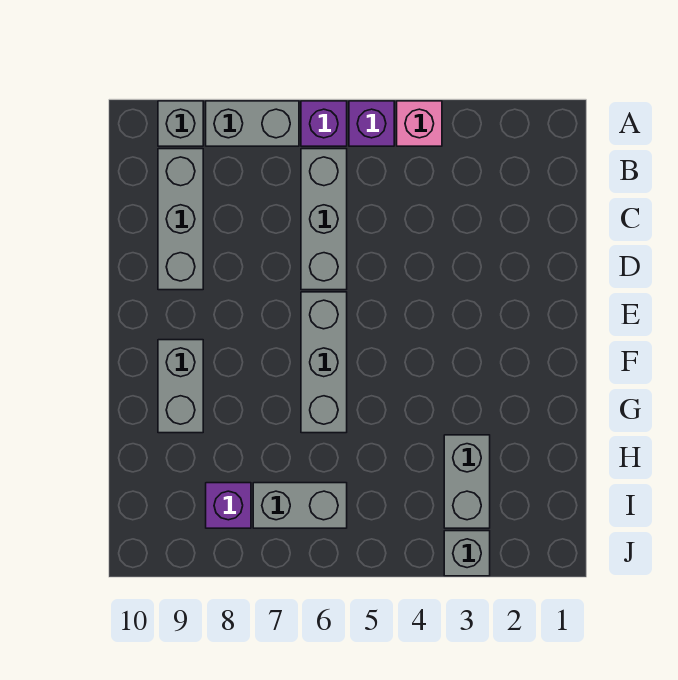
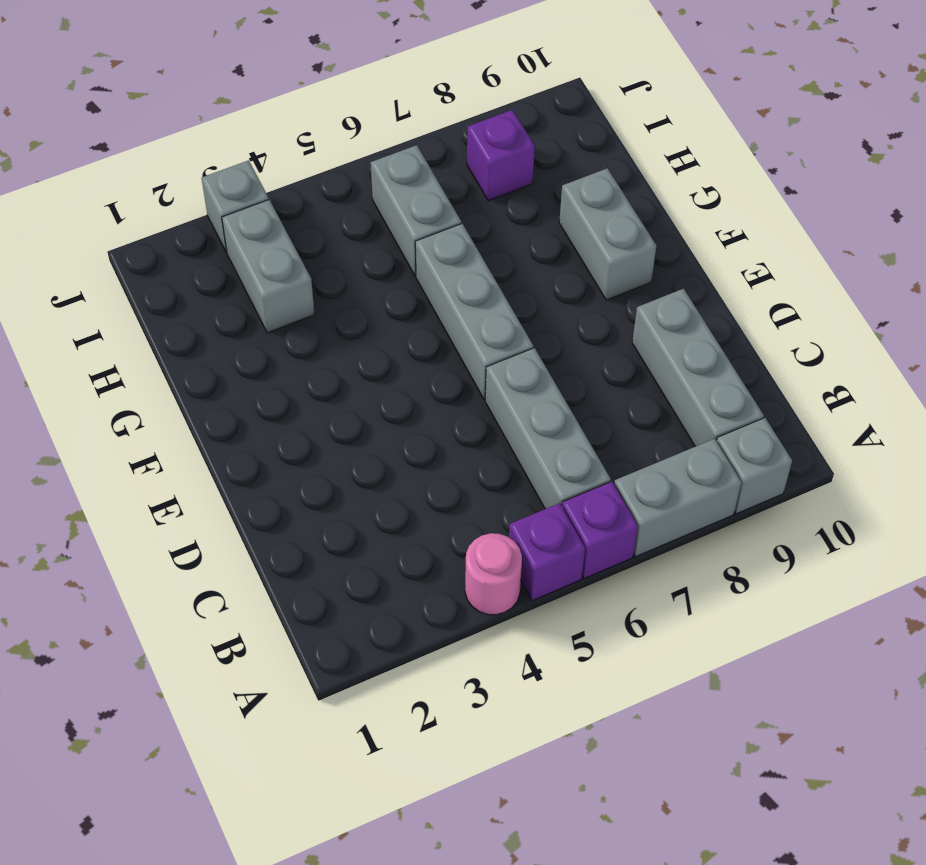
pink brick A4 level 1 -> pink round brick A4 level 1
grey brick I6:I7 level 1 -> grey brick H6:I6 level 1

